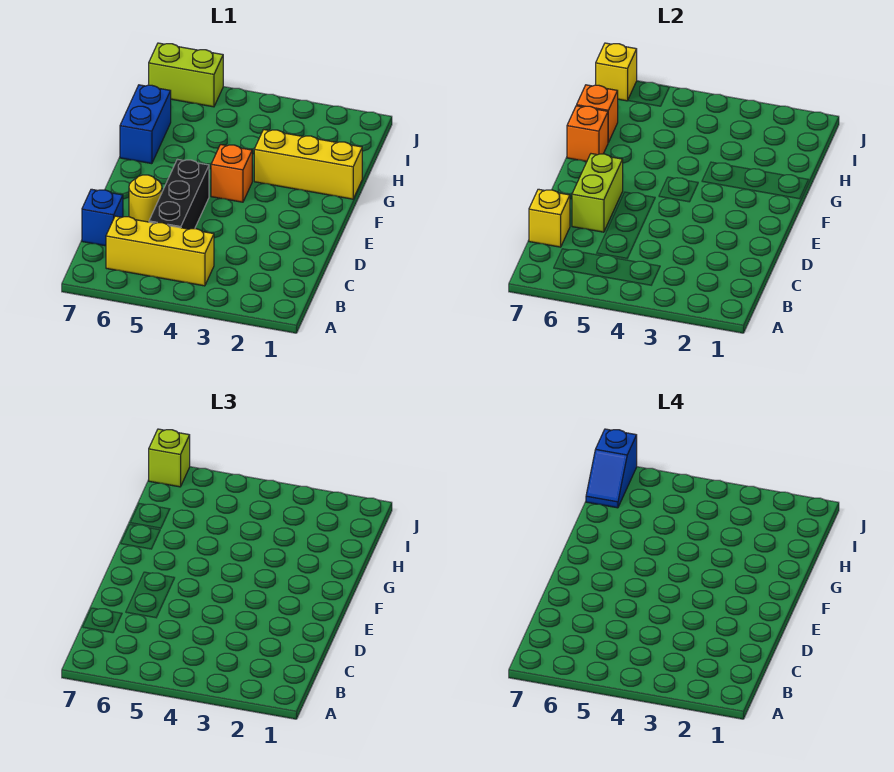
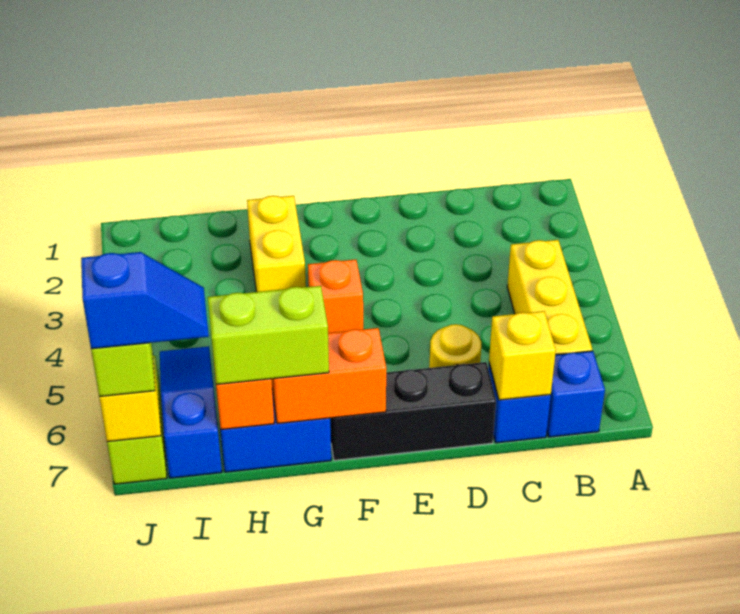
none -> blue brick B7 level 1
black brick C5:E5 level 1 -> black brick D7:F7 level 1
lime brick D6:E6 level 2 -> lime brick G7:H7 level 3
yellow brick G1:G3 level 1 -> yellow brick G2:G3 level 1
orange brick G7 level 2 -> orange brick F7:G7 level 2
none -> blue slope I5:I7 level 1 top 7

